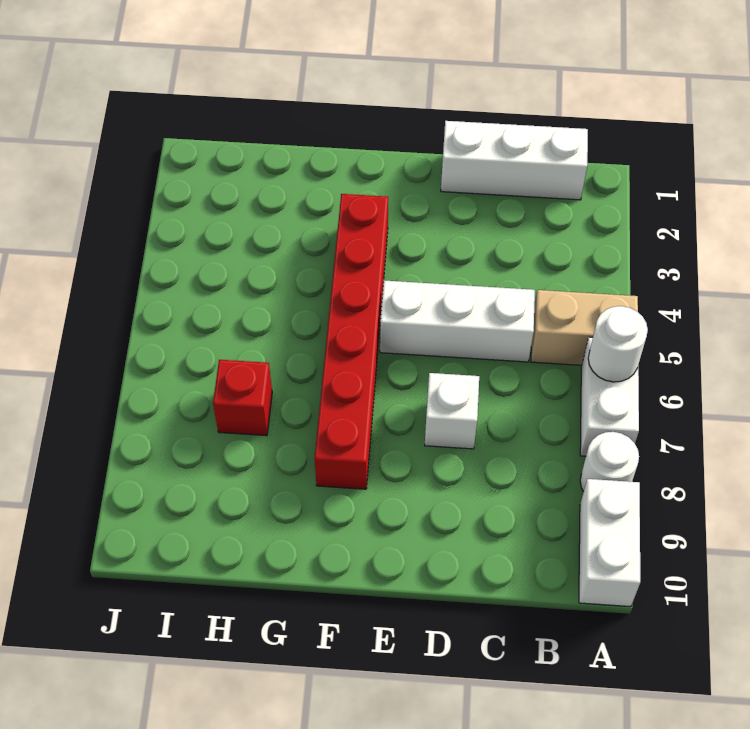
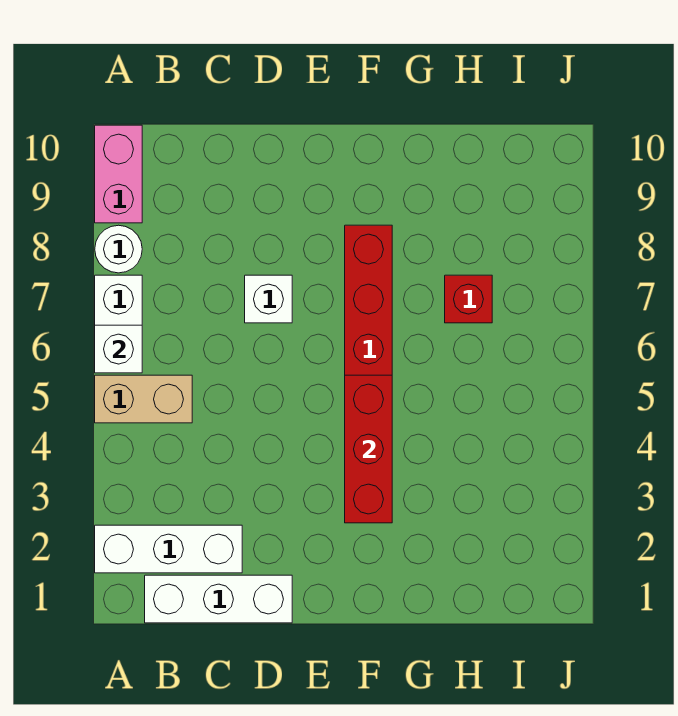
white round brick A6 level 2 -> white brick A6 level 2
white brick A9:A10 level 1 -> pink brick A9:A10 level 1
white brick C5:E5 level 1 -> white brick A2:C2 level 1
none -> red brick F3:F5 level 2

